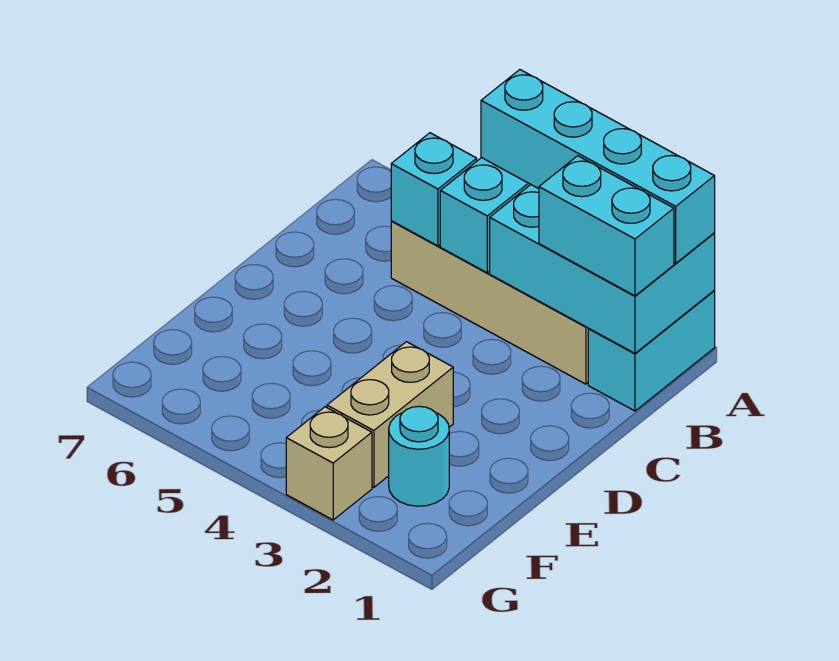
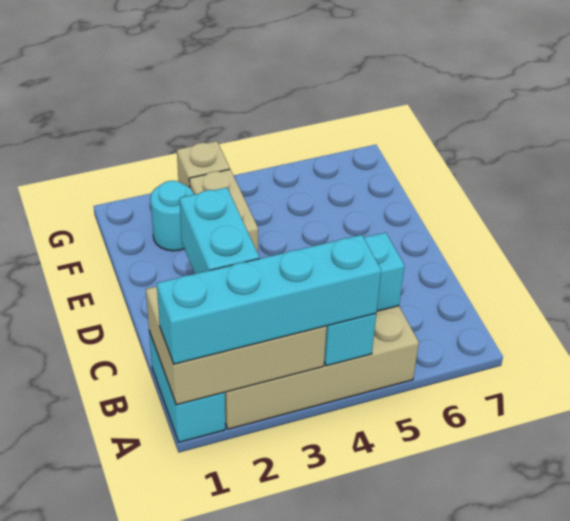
cyan brick A1:B3 level 2 -> tan brick A1:B3 level 2
cyan brick B1:B2 level 3 -> cyan brick B2:C2 level 3

